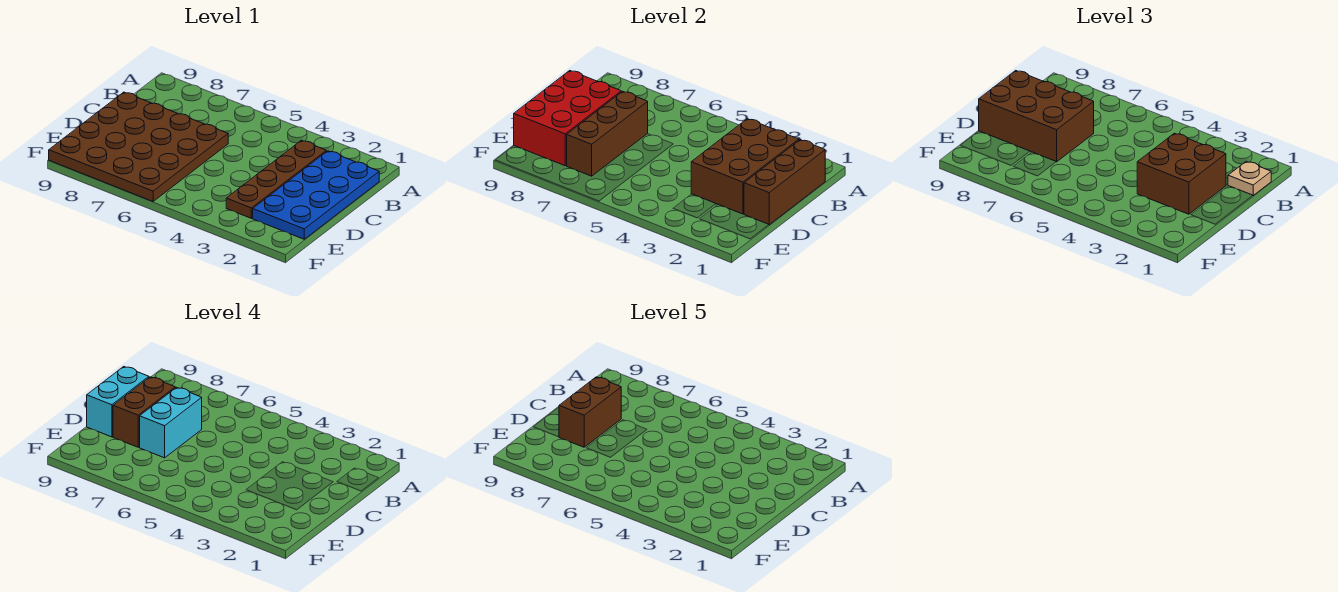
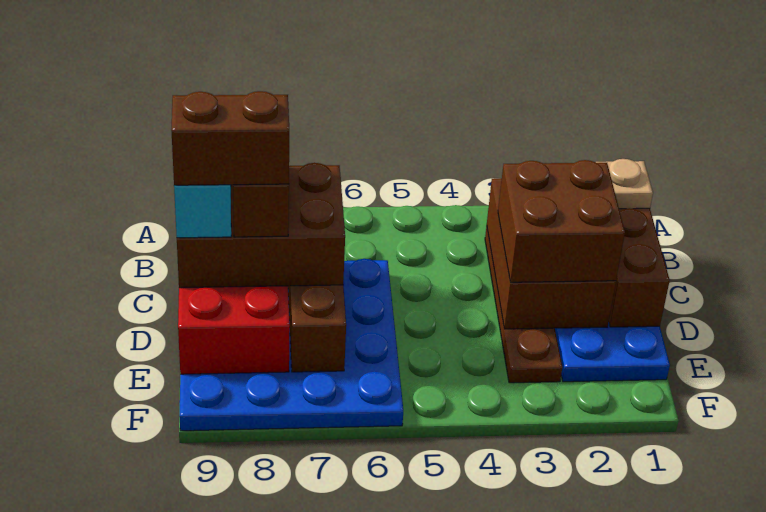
brown plate C6:F9 level 1 -> blue plate C6:F9 level 1
cyan brick C7:D7 level 4 -> none
brown brick C8:D8 level 5 -> brown brick D8:D9 level 5

